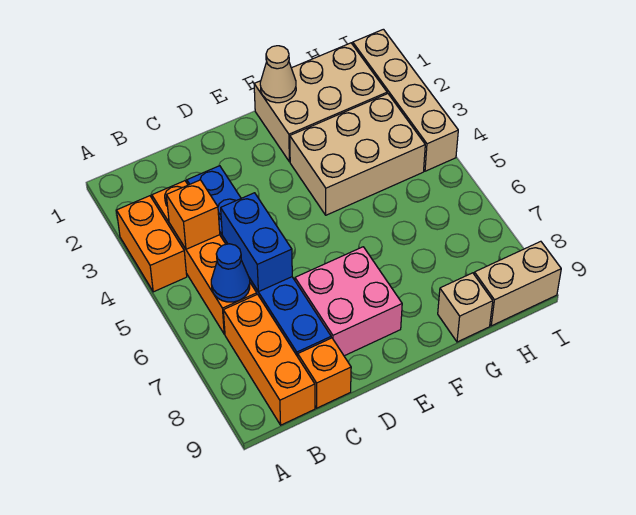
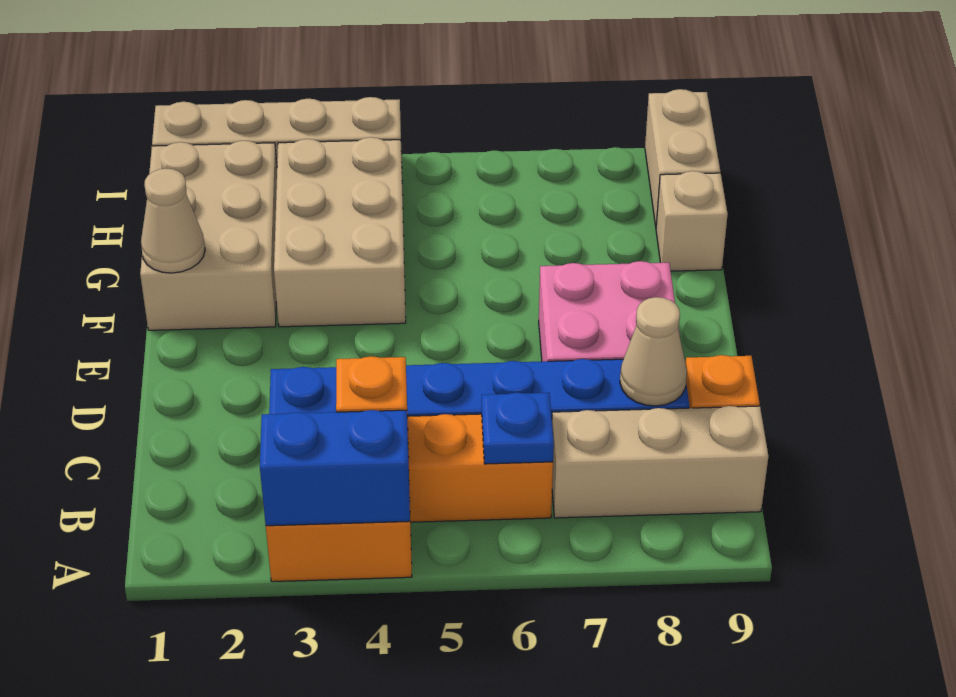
blue cone B6 level 2 -> blue plate B6 level 2
orange brick B7:B9 level 1 -> tan brick B7:B9 level 1
blue brick C5:C6 level 2 -> blue brick A3:A4 level 2
none -> tan cone C8 level 2

